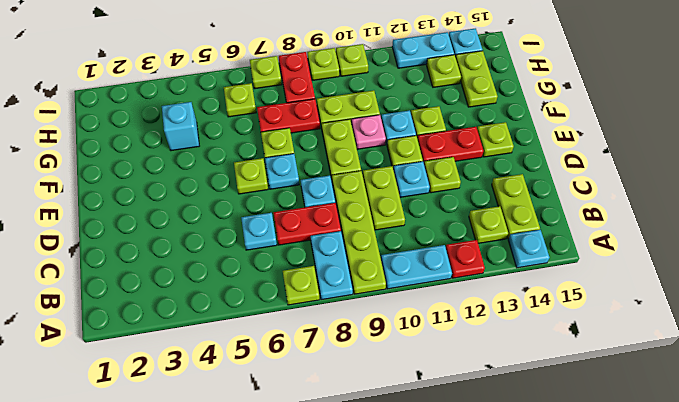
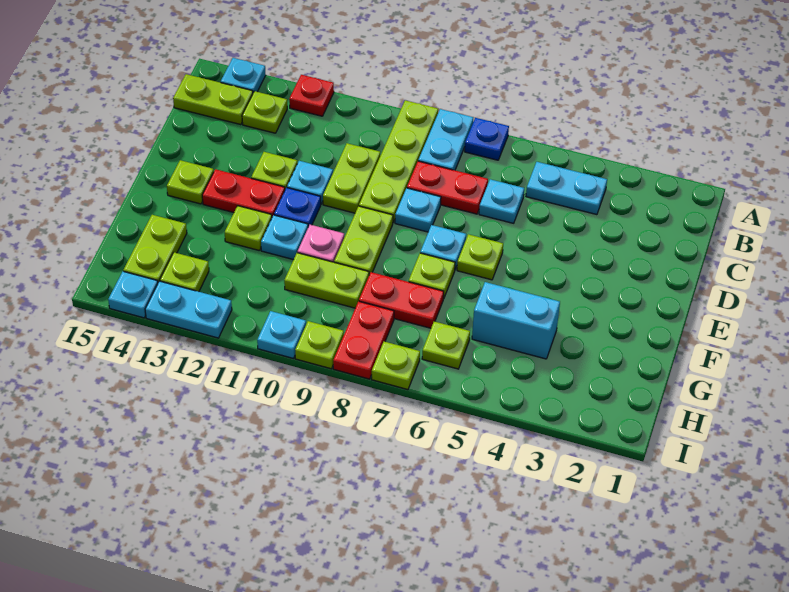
lime plate A7 level 1 -> blue plate A7 level 1
cyan plate A10:A11 level 1 -> cyan plate B4:B5 level 1
lime plate B14:C14 level 1 -> lime plate B14:B15 level 1
lime plate E11 level 1 -> blue plate E11 level 1
cyan brick G4 level 1 -> cyan brick G4:G5 level 1
lime plate I10 level 1 -> cyan plate I10 level 1

